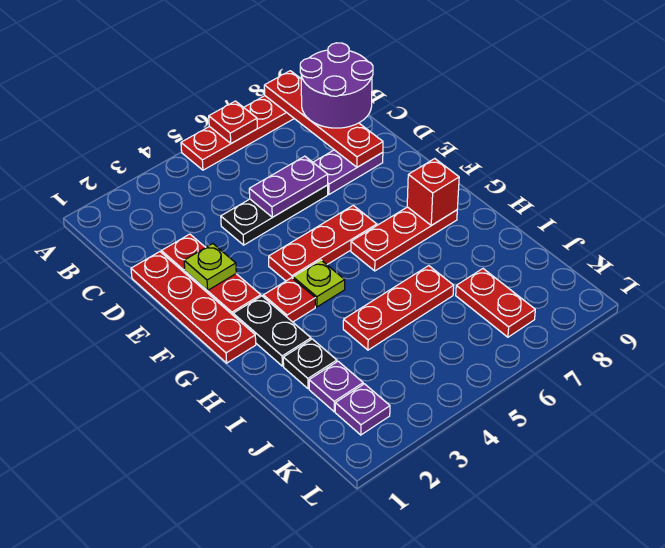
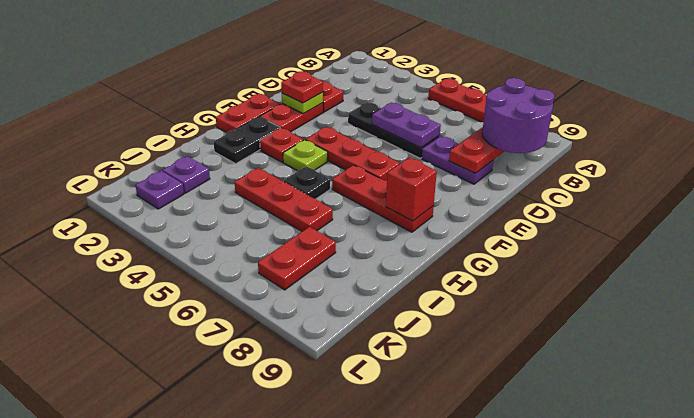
red plate A6 level 2 -> red plate E2 level 3
red plate D1:G1 level 1 -> red plate F1:G1 level 1
black plate I2 level 1 -> black plate H5 level 1

